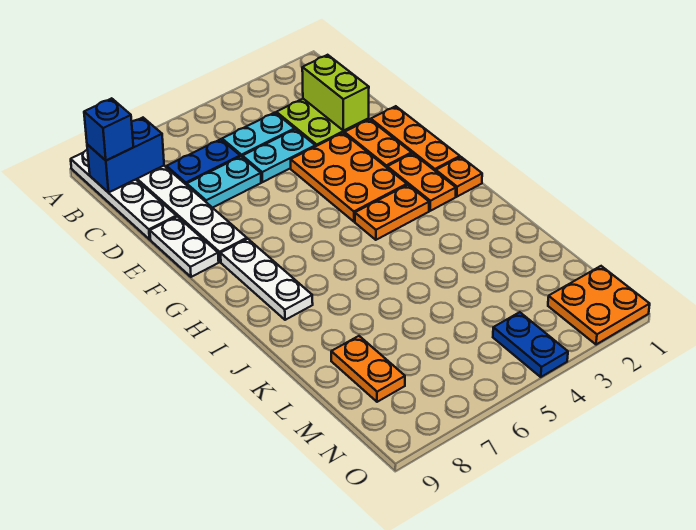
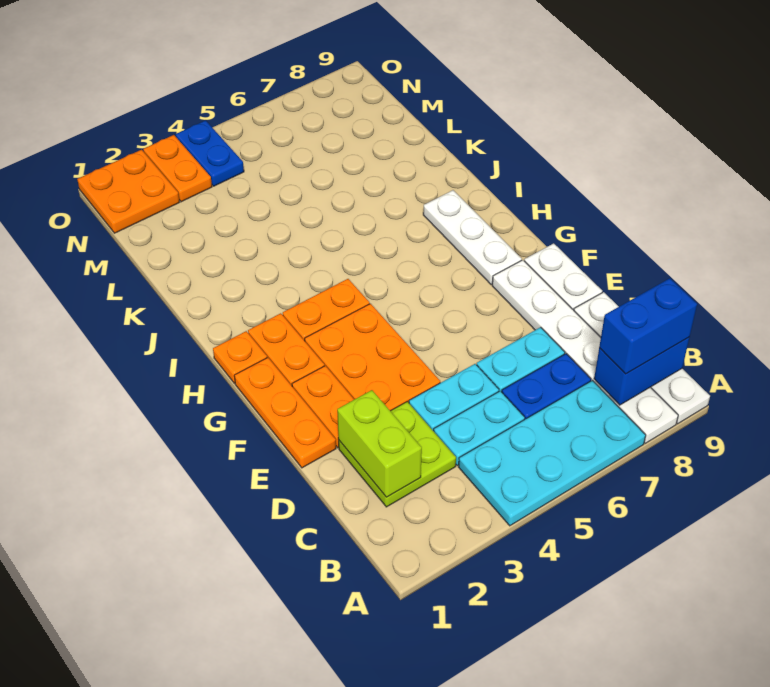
none -> cyan plate A4:B7 level 1
blue brick B9 level 3 -> blue brick B8:B9 level 3
orange plate L8:M8 level 1 -> orange plate N3:O3 level 1

